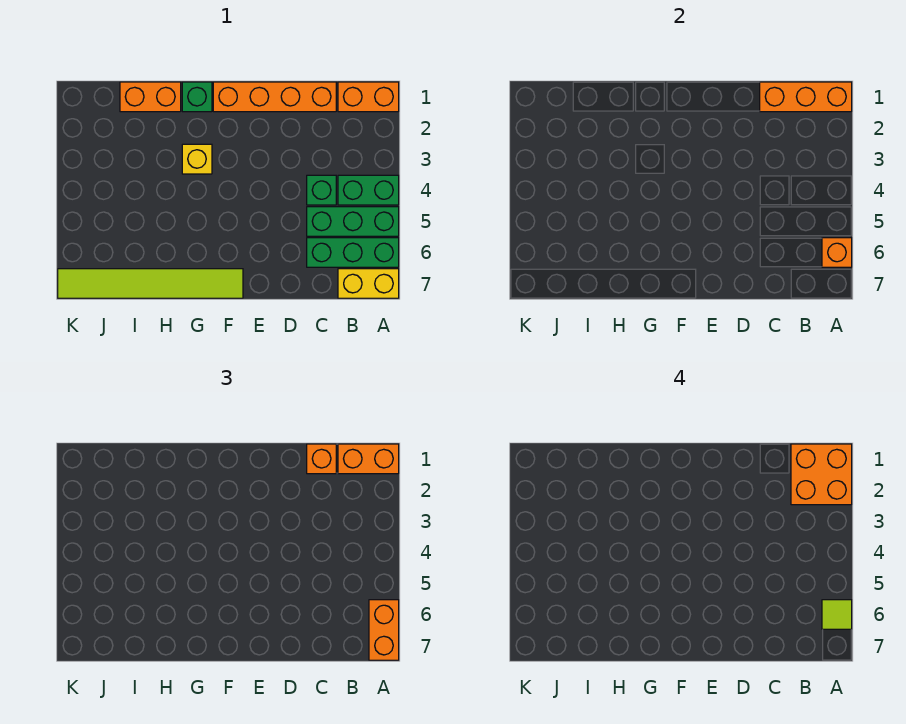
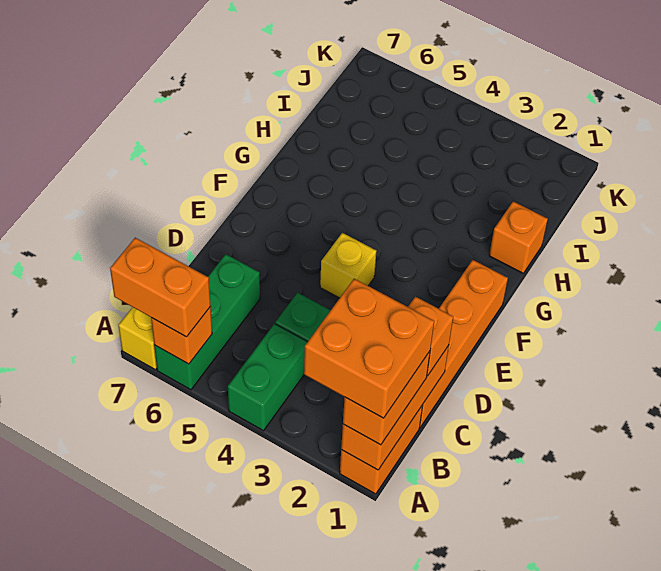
green brick A5:C5 level 1 -> none
lime tile A6 level 4 -> none
lime tile F7:K7 level 1 -> none
green brick G1 level 1 -> none
yellow brick G3 level 1 -> yellow brick E4 level 1
orange brick H1:I1 level 1 -> orange brick H1 level 1

